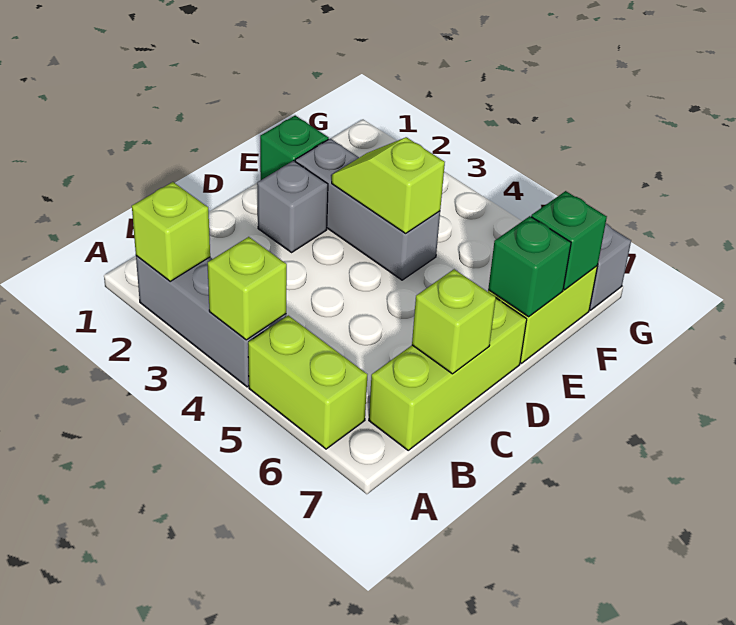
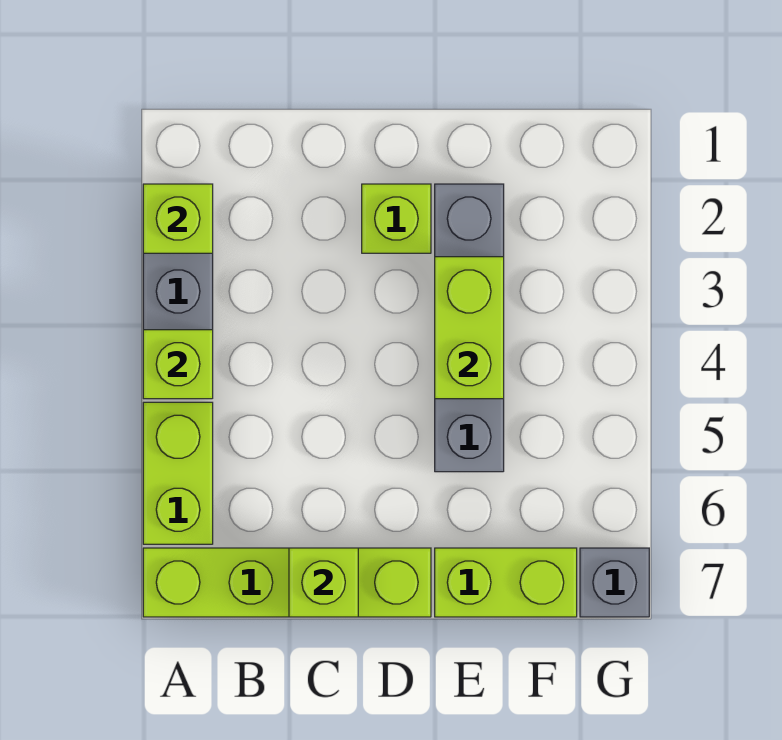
lime brick B7:D7 level 1 -> lime brick A7:D7 level 1
grey brick D2 level 1 -> lime brick D2 level 1
green brick E1 level 1 -> none
grey brick E2:E4 level 1 -> grey brick E2:E5 level 1
lime slope E3:E4 level 2 top 4 -> lime brick E3:E4 level 2
green brick E7 level 2 -> none
green brick F7 level 2 -> none

